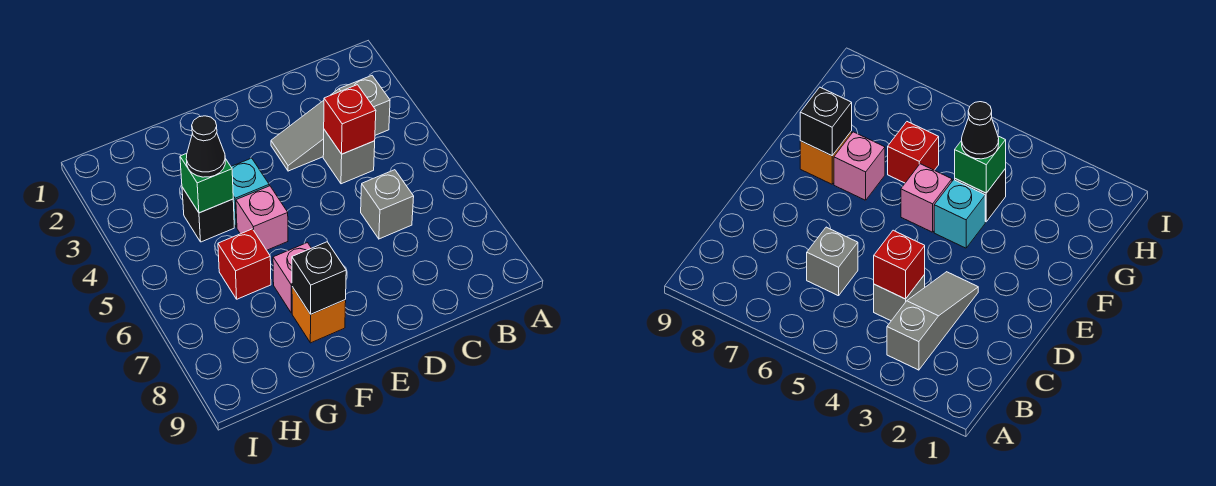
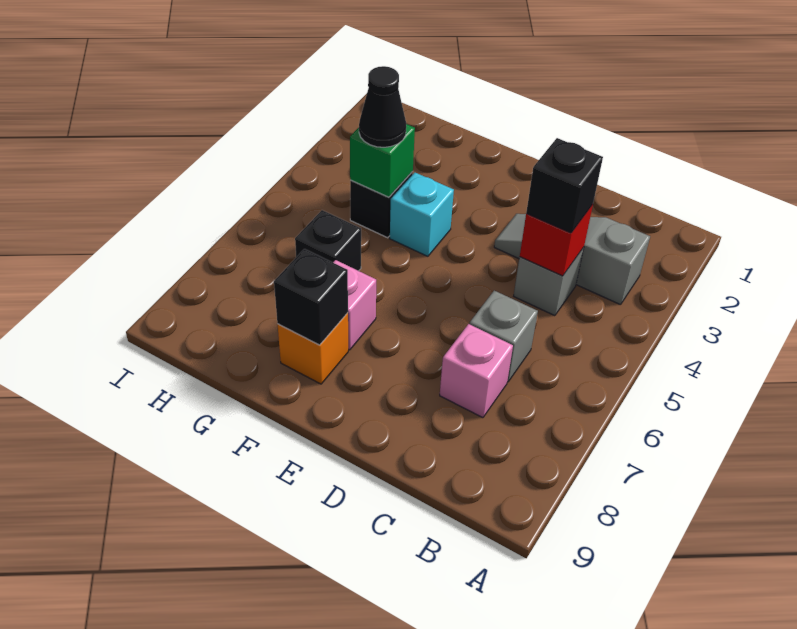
none -> black brick C4 level 3
pink brick F5 level 1 -> pink brick C7 level 1
red brick G6 level 1 -> black brick G6 level 1

